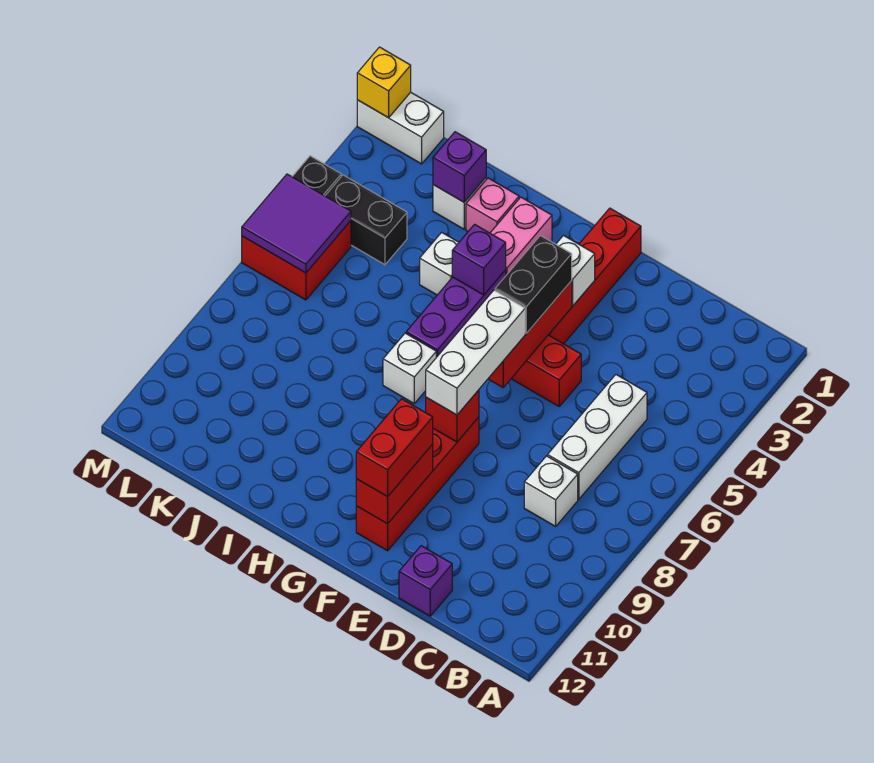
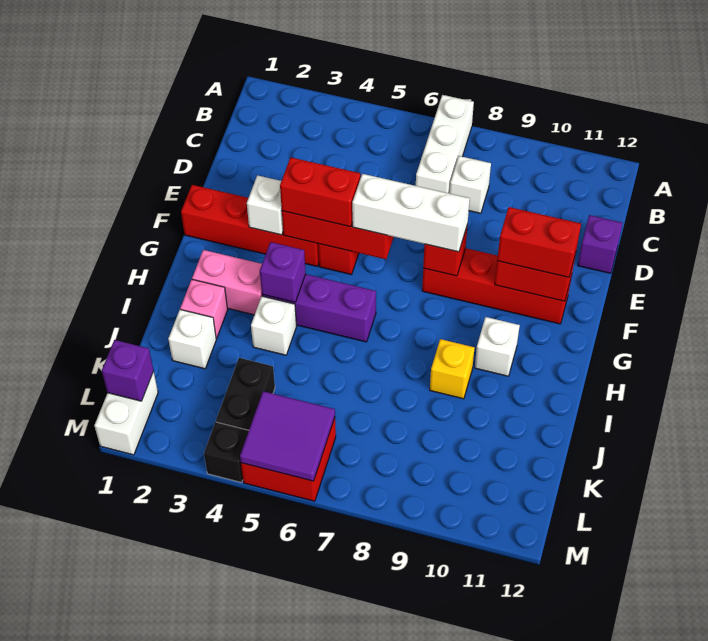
white brick C5:C7 level 1 -> white brick A7:C7 level 1
black brick F4:F5 level 3 -> red brick F4:F5 level 3
white brick H7 level 1 -> white brick H10 level 1
purple brick J2 level 2 -> purple brick L1 level 2
yellow brick M1 level 2 -> yellow brick I9 level 1

